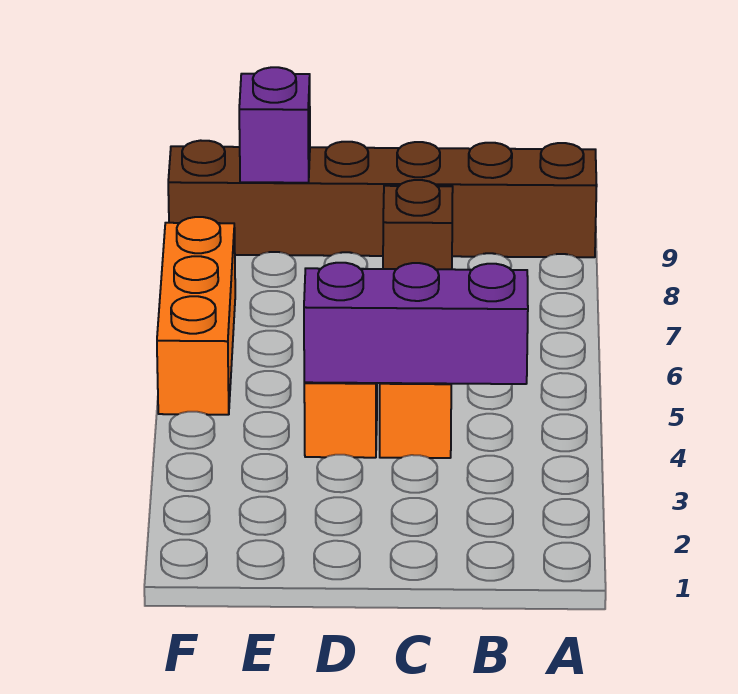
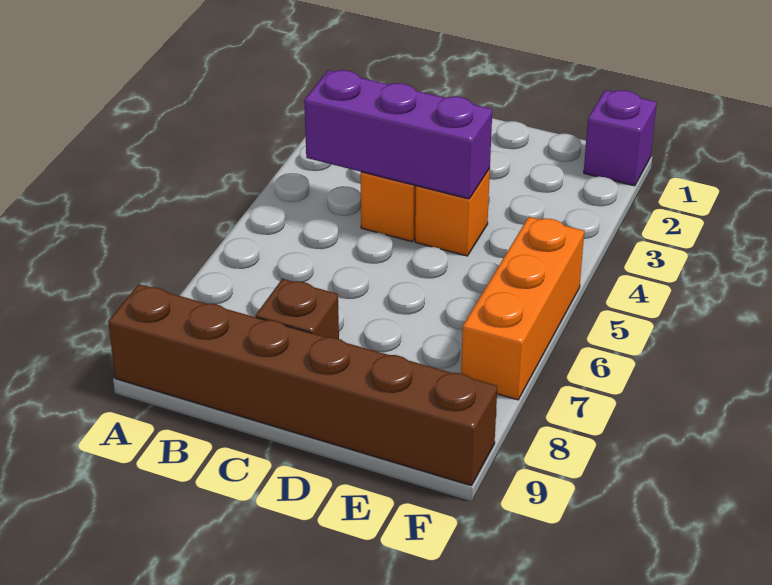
purple brick E9 level 2 -> purple brick F1 level 1

